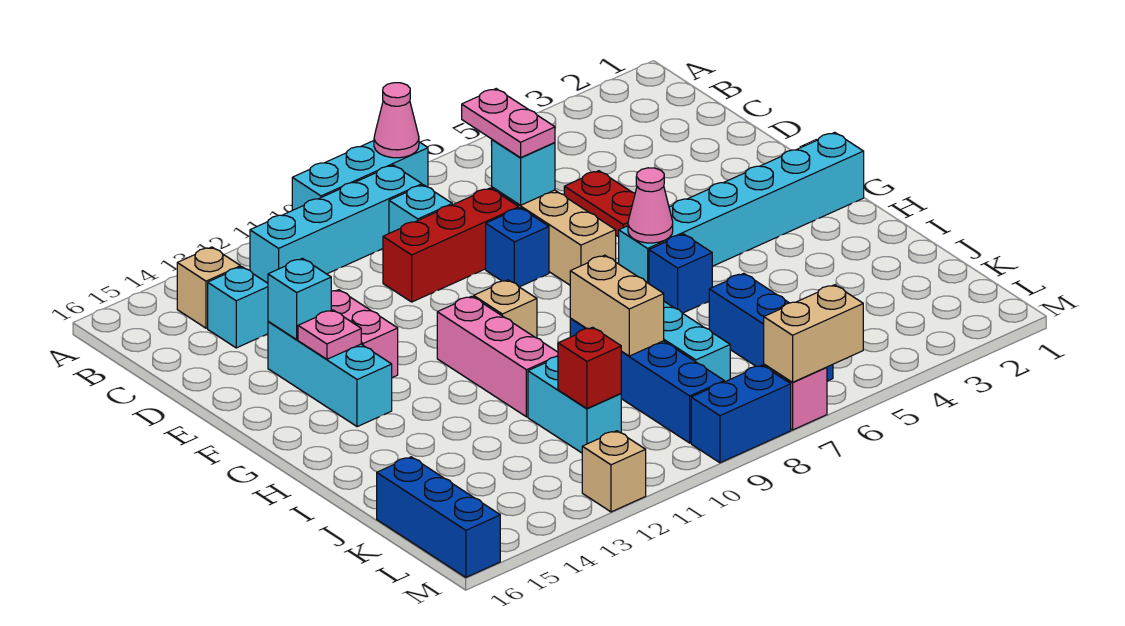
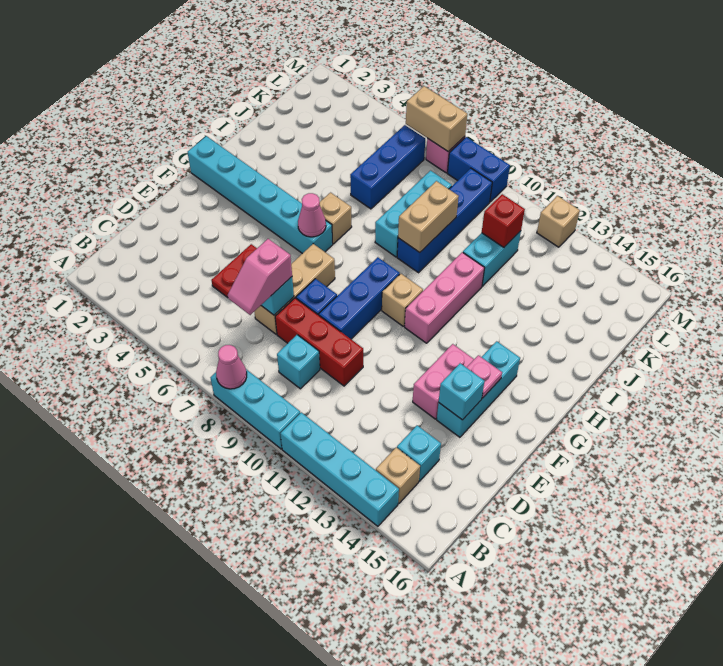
cyan brick B9:B12 level 1 -> cyan brick A11:A14 level 1
pink plate C7:D7 level 3 -> pink slope C7:D7 level 3 top D
blue brick H6 level 1 -> tan brick H6 level 1
blue brick K16:M16 level 1 -> blue brick E9:G9 level 1

